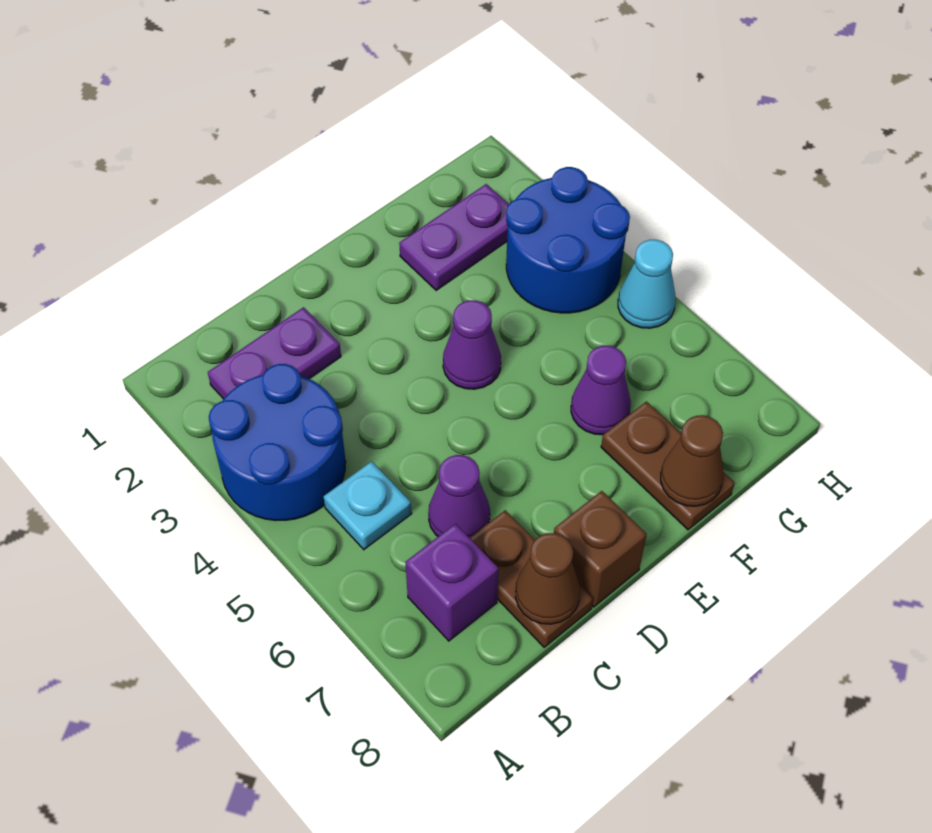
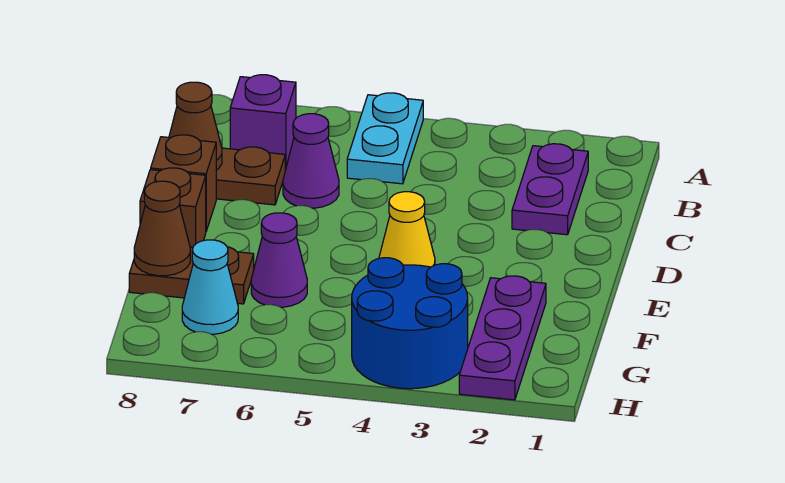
blue round brick A3:B4 level 1 -> none
cyan plate B5 level 1 -> cyan plate A5:B5 level 1
purple cone E4 level 1 -> yellow cone E4 level 1
none -> brown brick E8 level 1
purple plate F2:G2 level 1 -> purple plate F2:H2 level 1
cyan cone H5 level 1 -> cyan cone G7 level 1

